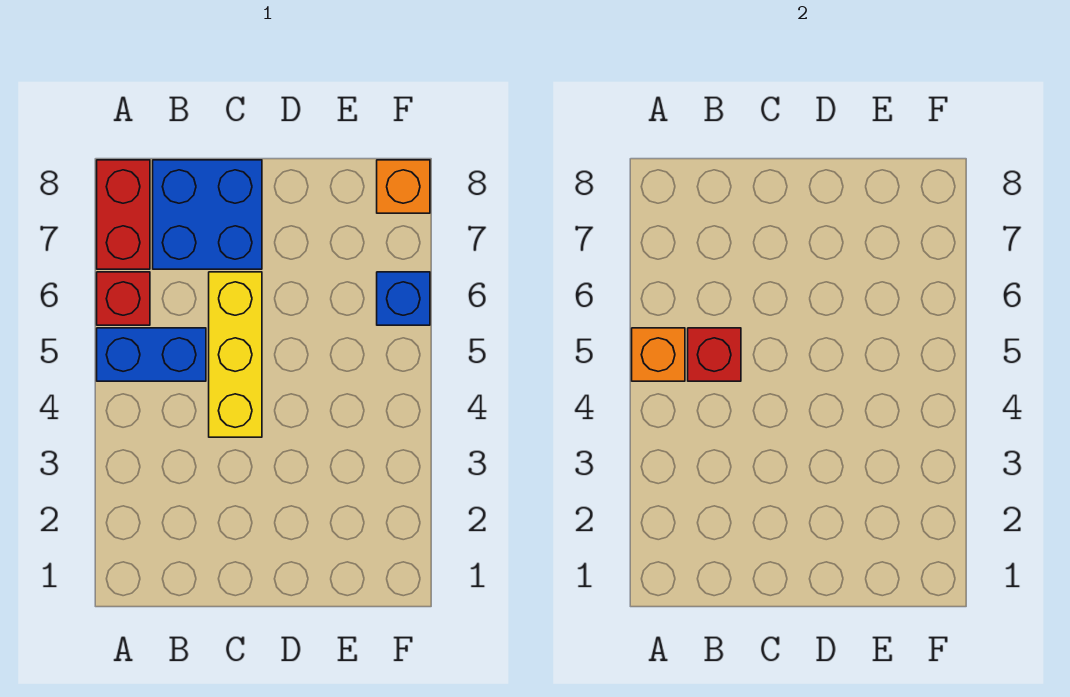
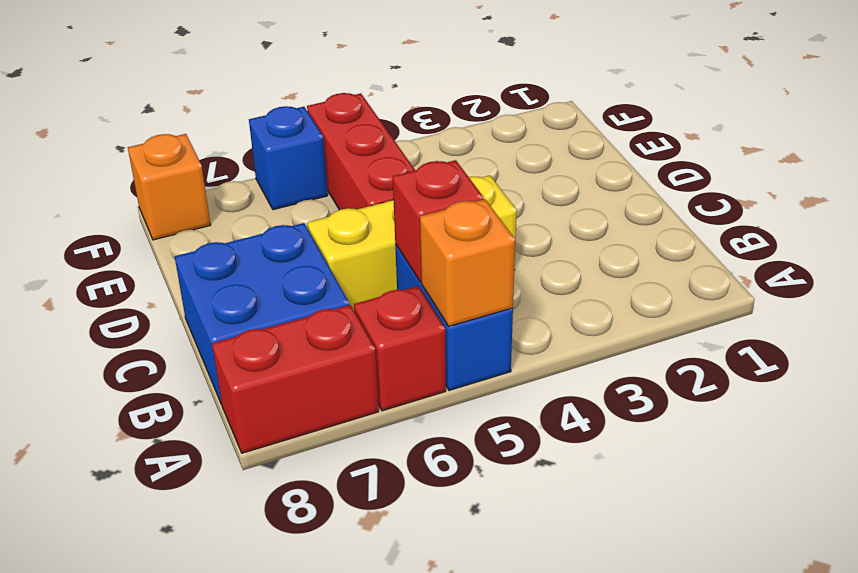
none -> red brick D5:F5 level 1

